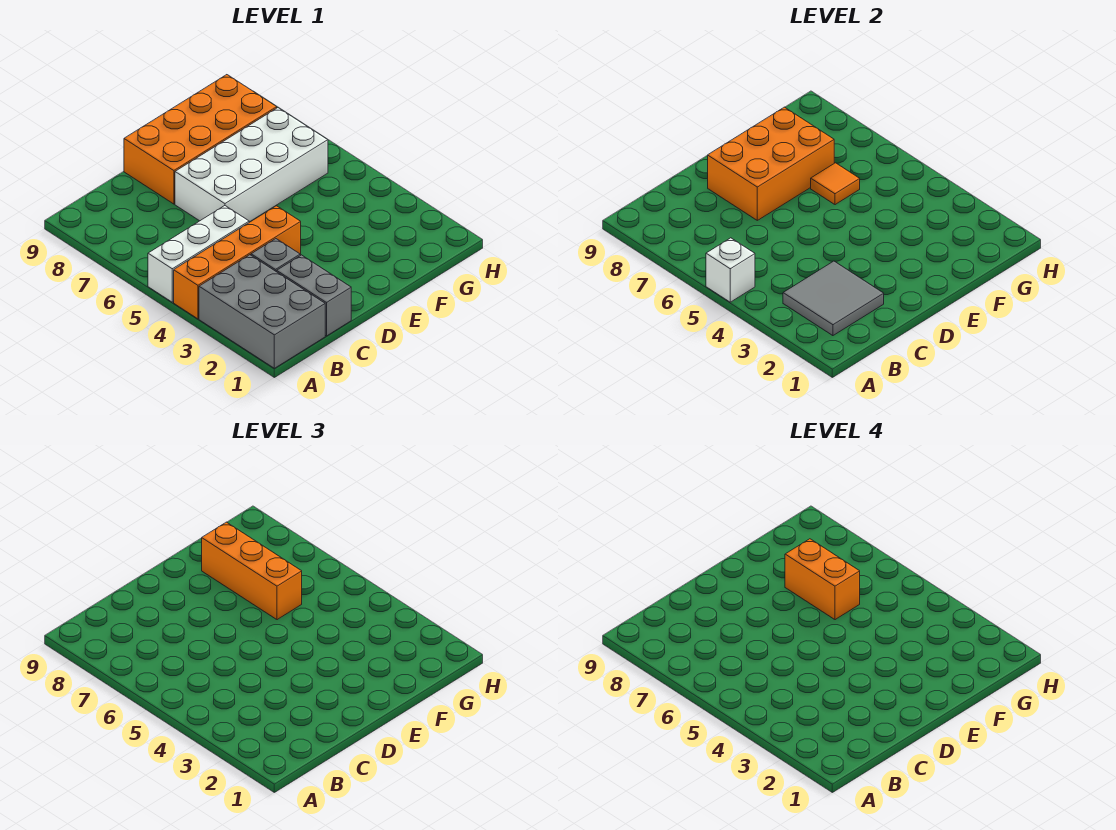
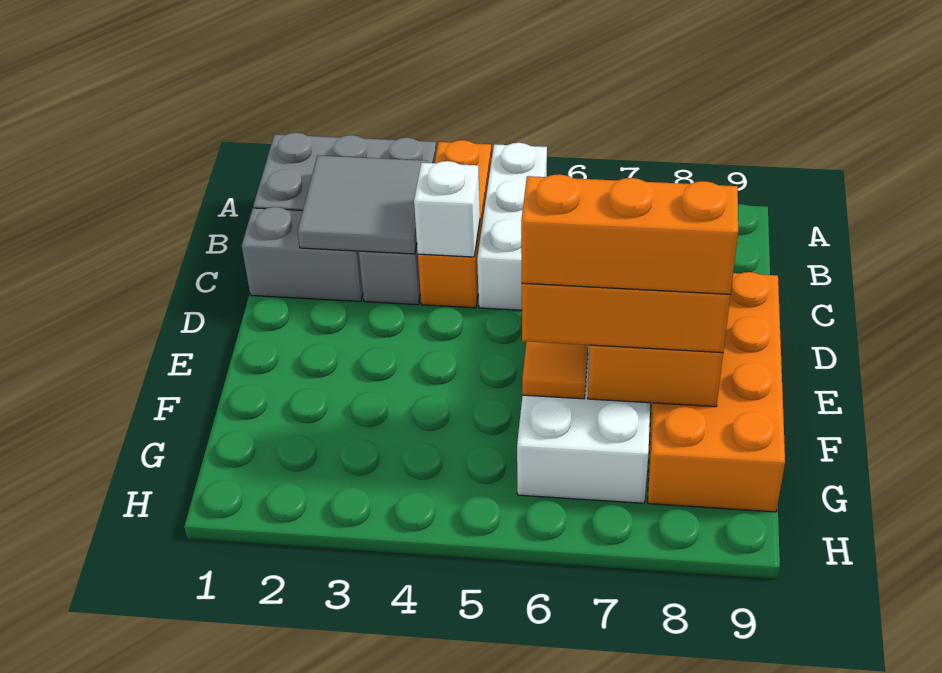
orange brick A4:D4 level 1 -> orange brick A4:C4 level 1
white brick A5 level 2 -> white brick C4 level 2
orange brick F6:F7 level 4 -> orange brick F6:F8 level 4

